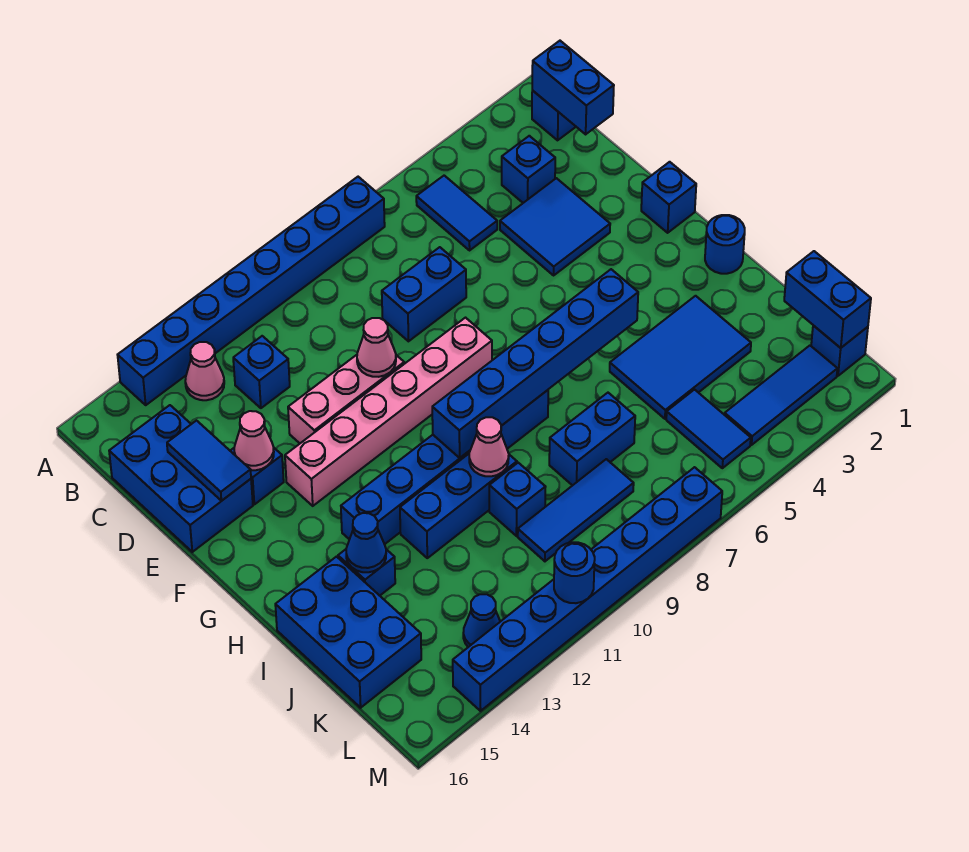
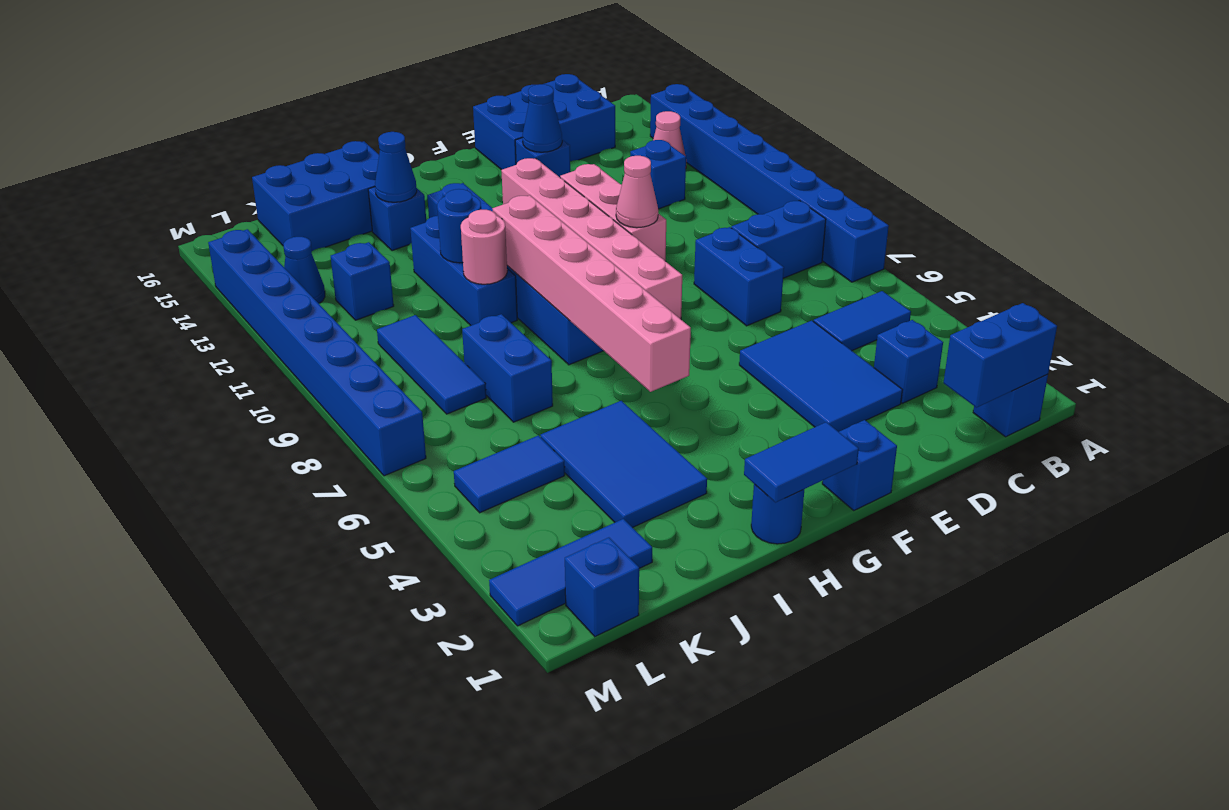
blue tile D3:E4 level 1 -> blue tile D3:E5 level 1
blue tile D15:E15 level 2 -> blue tile G1:H1 level 2
pink cone E14 level 2 -> blue cone E14 level 2
blue brick H5:H10 level 2 -> pink brick H5:H10 level 2
pink cone I10 level 2 -> pink round brick I10 level 2
blue brick J10 level 1 -> blue brick K12 level 1
blue brick K1:L1 level 2 -> blue brick B8:C8 level 1
blue tile L2:L4 level 1 -> blue tile K2:M2 level 1
blue round brick M11 level 2 -> blue round brick I11 level 2

